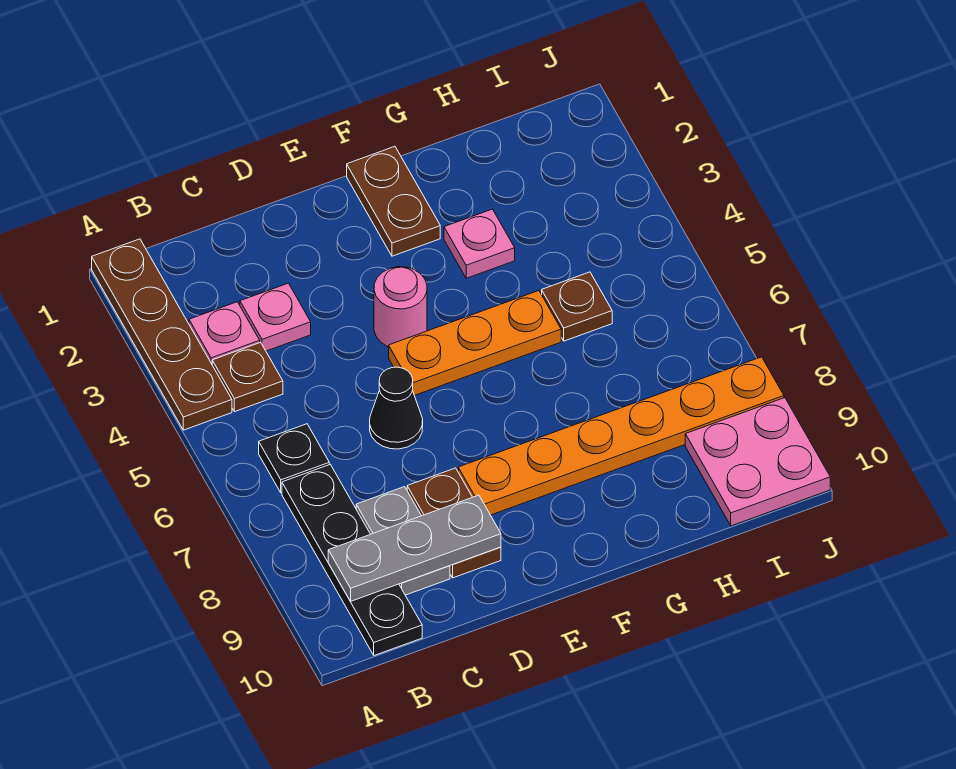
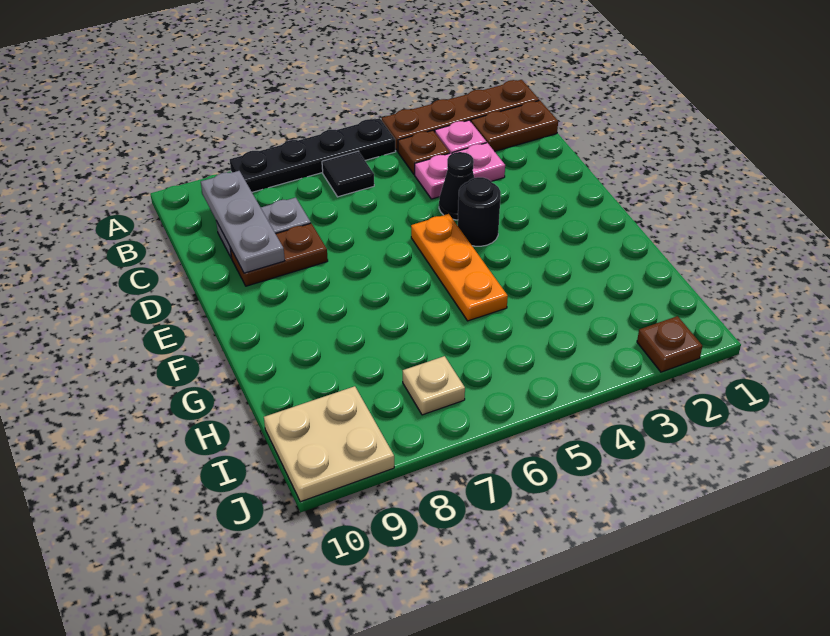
black plate B6 level 1 -> black tile B6 level 1
black plate B7:B10 level 1 -> black plate A5:A8 level 1
black cone D6 level 1 -> black cone D4 level 1
pink round brick E4 level 1 -> black round brick E4 level 1
orange plate E8:J8 level 1 -> none
brown plate F1:F2 level 1 -> brown plate B1:B2 level 1
pink plate G3 level 1 -> pink plate C4 level 1
brown plate H5 level 1 -> brown plate J2 level 1
none -> tan plate I7 level 1
pink plate I9:J10 level 1 -> tan plate I9:J10 level 1

